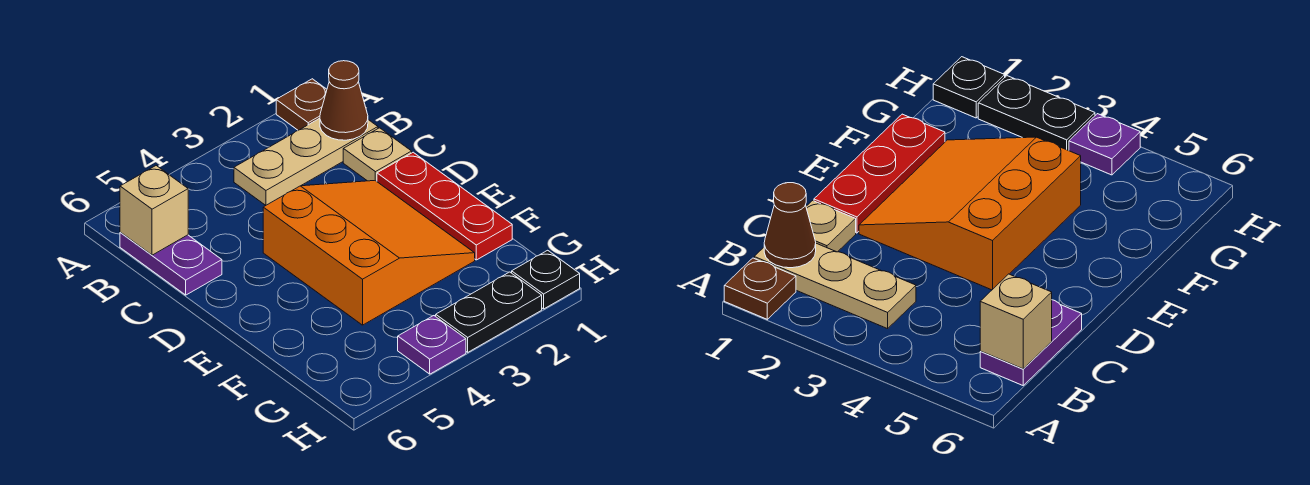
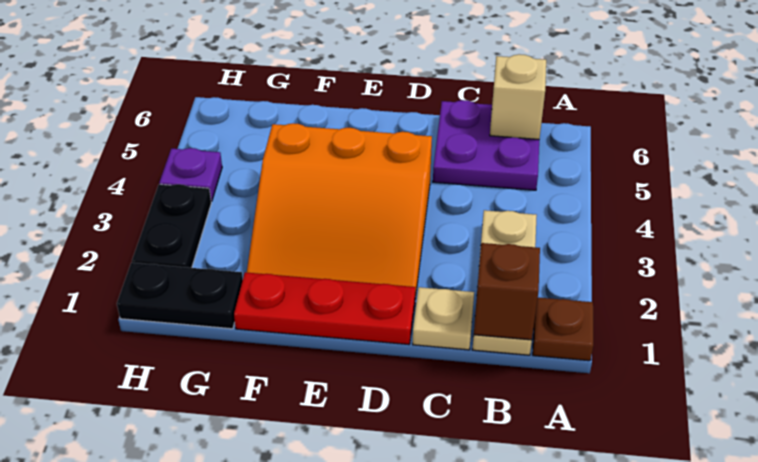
brown cone B1 level 2 -> brown brick B1 level 2
purple plate B6:C6 level 1 -> purple plate B5:C6 level 1
black plate H1 level 1 -> black plate G1:H1 level 1

